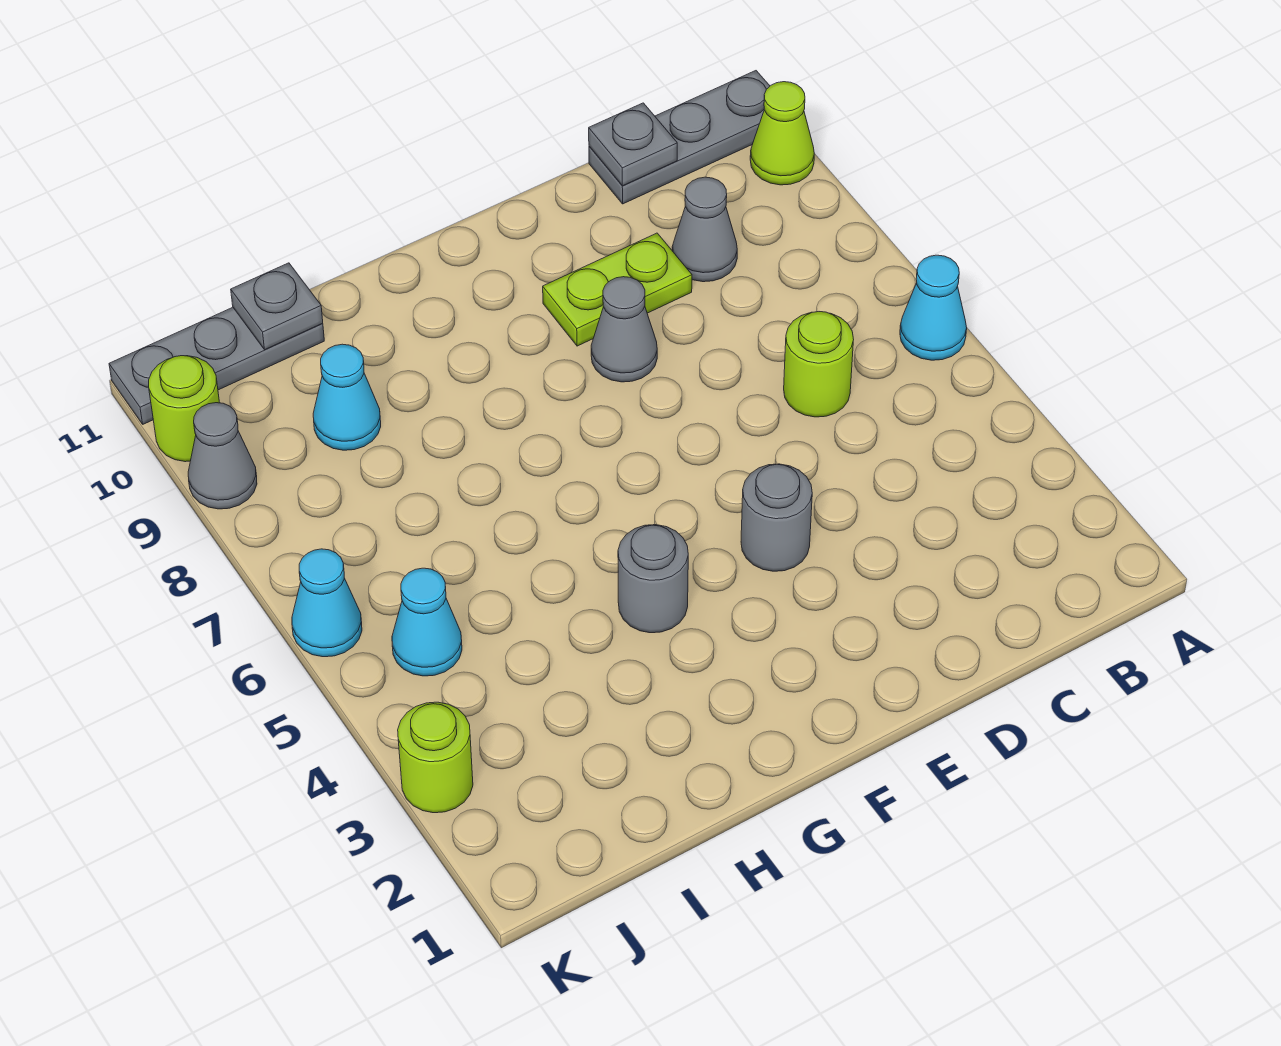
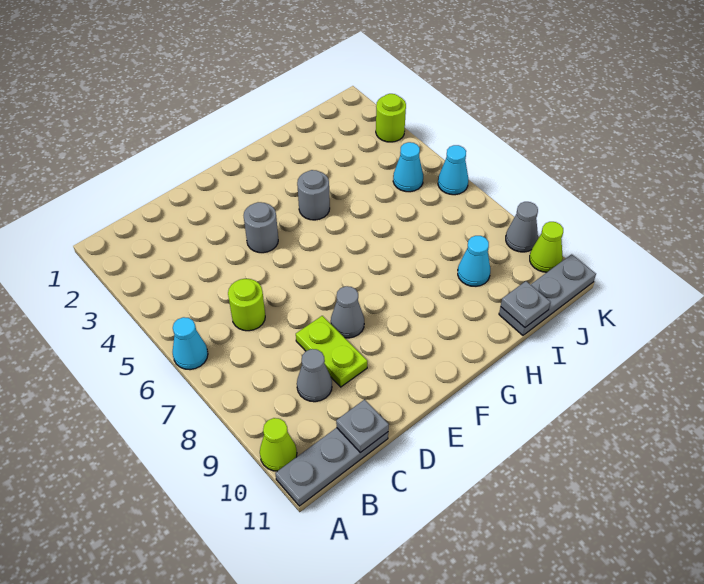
lime plate D9:E9 level 1 -> lime plate D8:D9 level 1
lime round brick K10 level 1 -> lime cone K10 level 1

